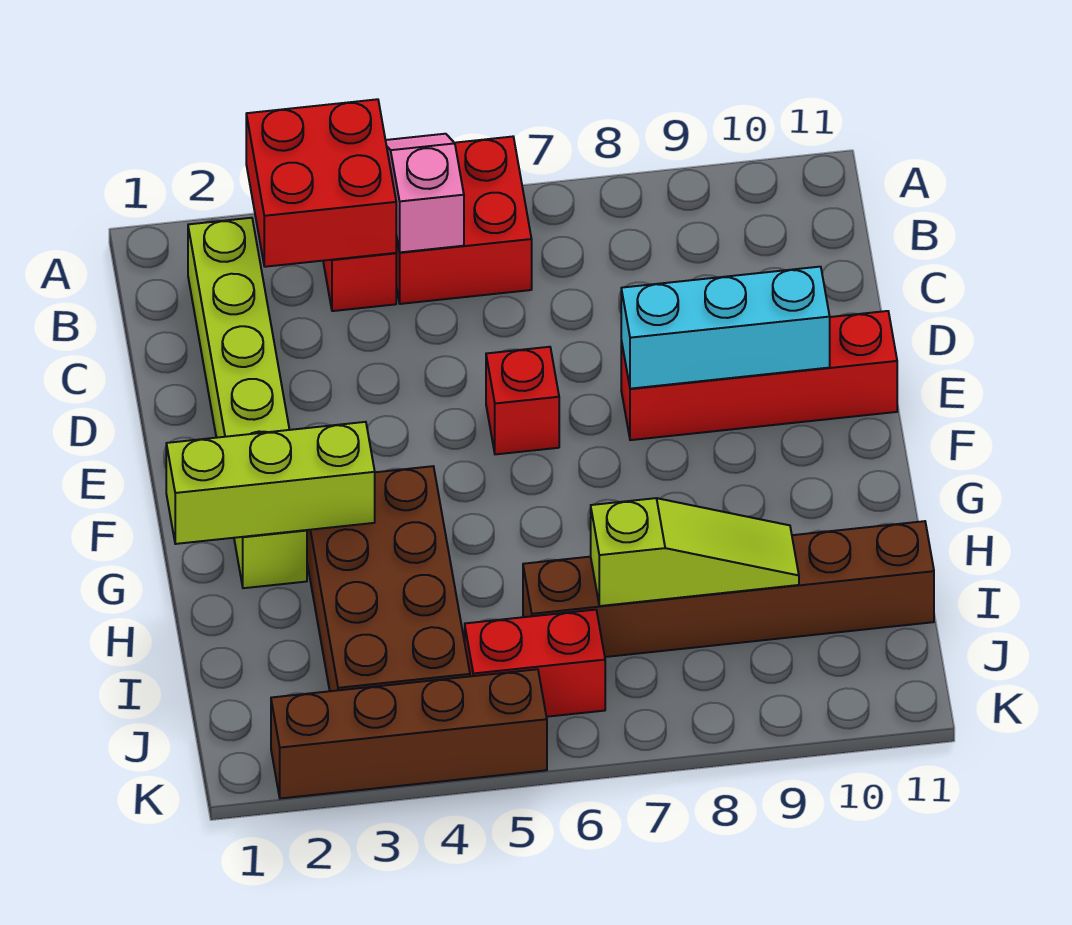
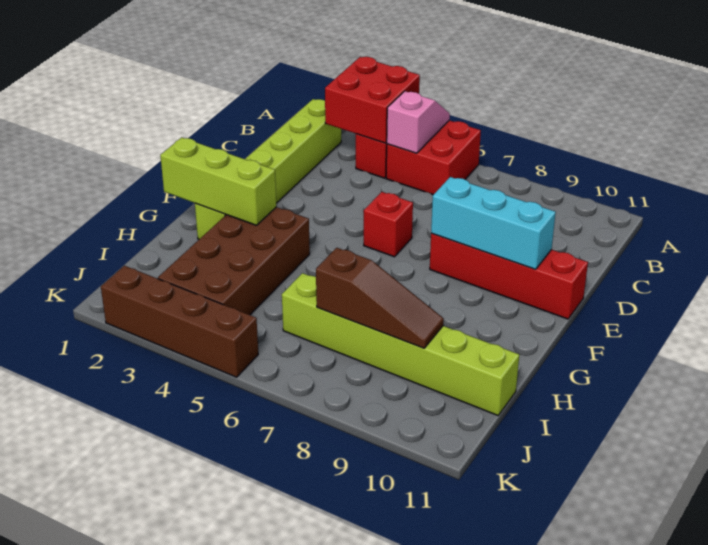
brown brick I6:I11 level 1 -> lime brick I6:I11 level 1
lime slope I7:I9 level 2 top 7 -> brown slope I7:I9 level 2 top 7
red brick J5:J6 level 1 -> none

